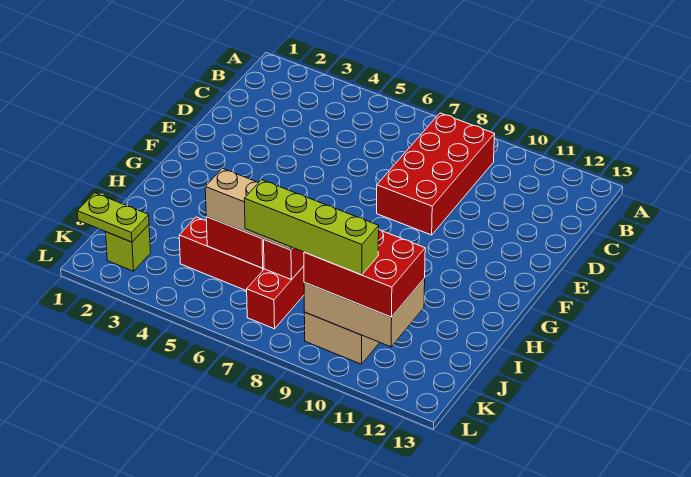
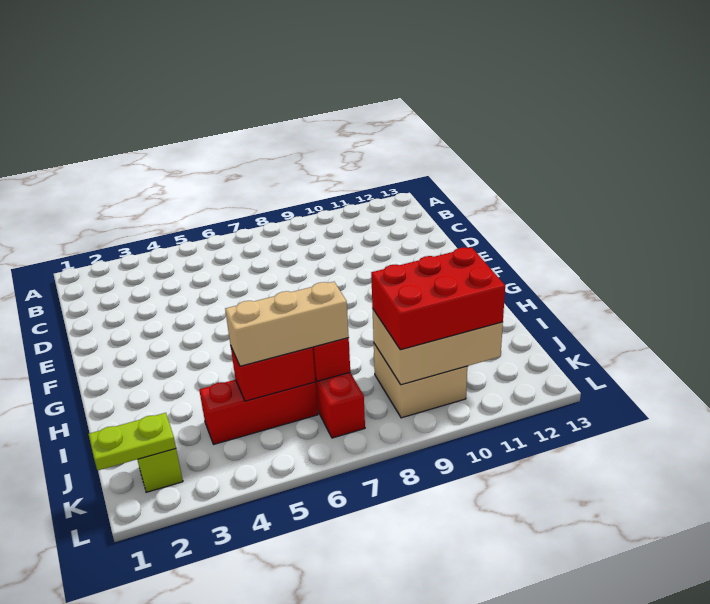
red brick B8:E9 level 1 -> none
lime brick K7:K10 level 4 -> none

